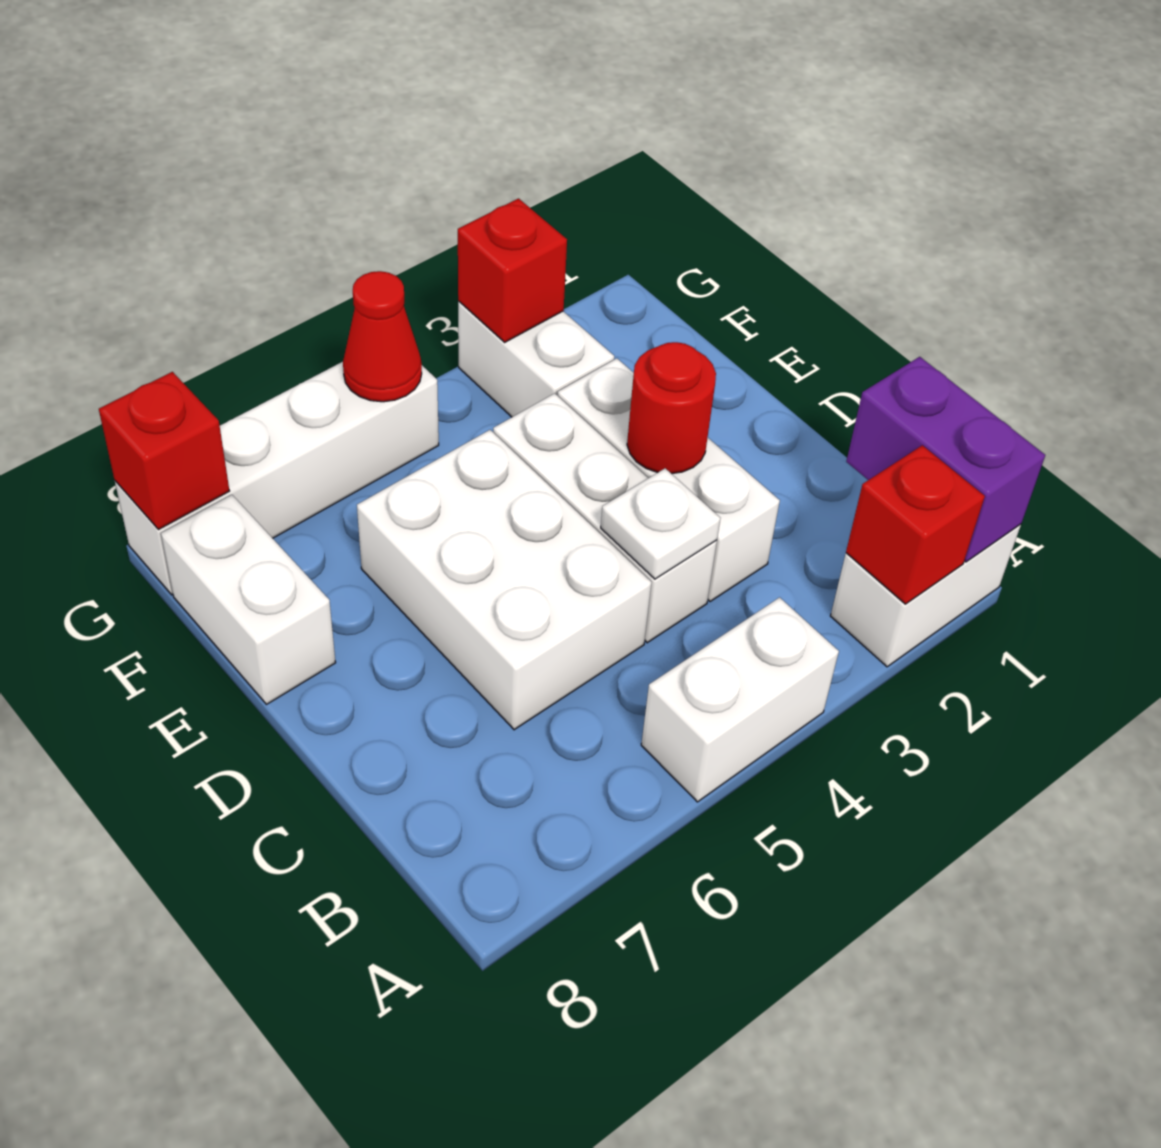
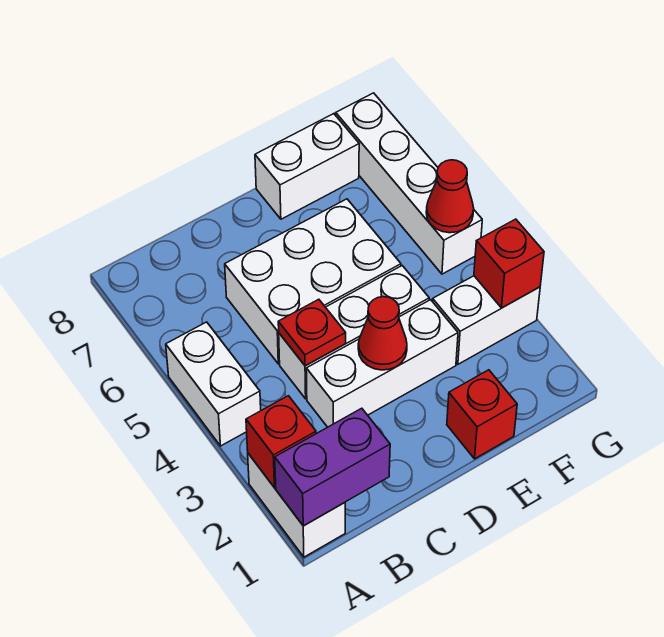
white plate C4 level 2 -> red plate C4 level 2
red round brick D3 level 2 -> red cone D3 level 2
red brick G8 level 2 -> red brick E1 level 1

